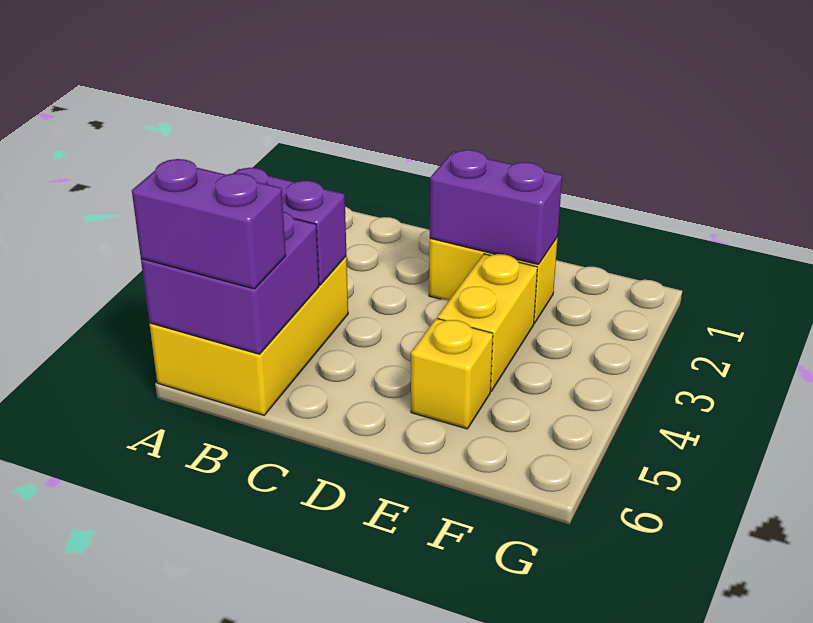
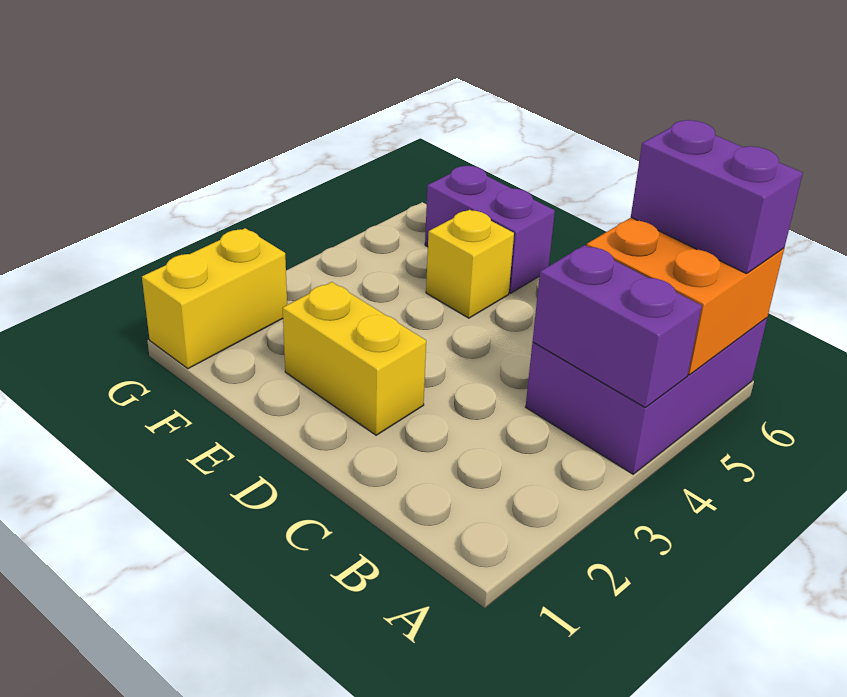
yellow brick A4:B6 level 1 -> purple brick A4:B6 level 1
purple brick A5:B6 level 2 -> orange brick A5:B6 level 2
purple brick D2:E2 level 2 -> purple brick E6:F6 level 1
yellow brick E3:E4 level 1 -> yellow brick G1:G2 level 1

